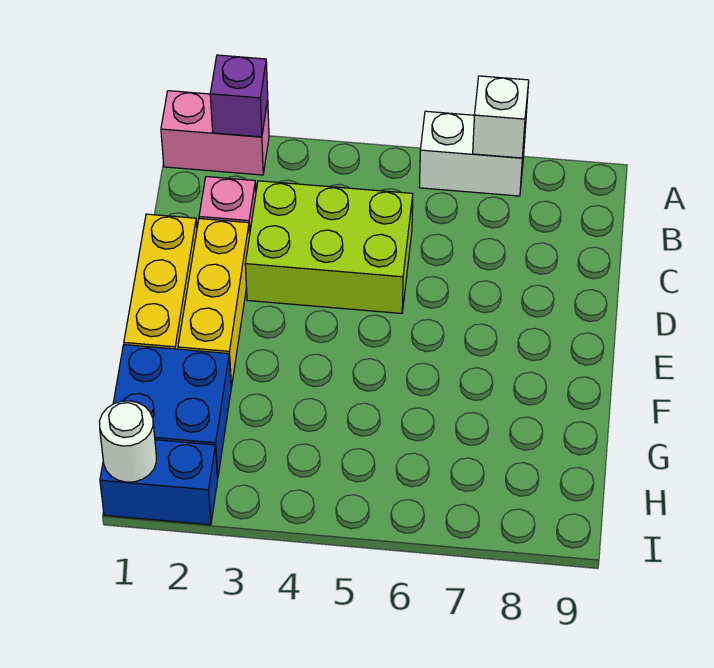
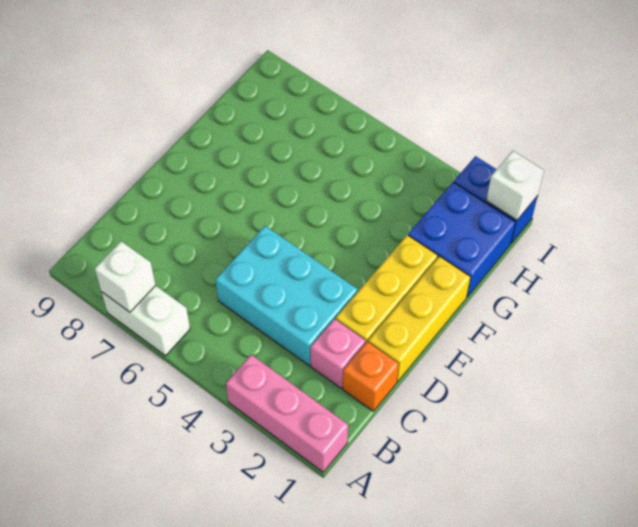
pink brick A1:A2 level 1 -> pink brick A1:A3 level 1
purple brick A2 level 2 -> none
none -> orange brick C1 level 1
lime brick C3:D5 level 1 -> cyan brick C3:D5 level 1
white round brick I1 level 2 -> white brick I1 level 2

